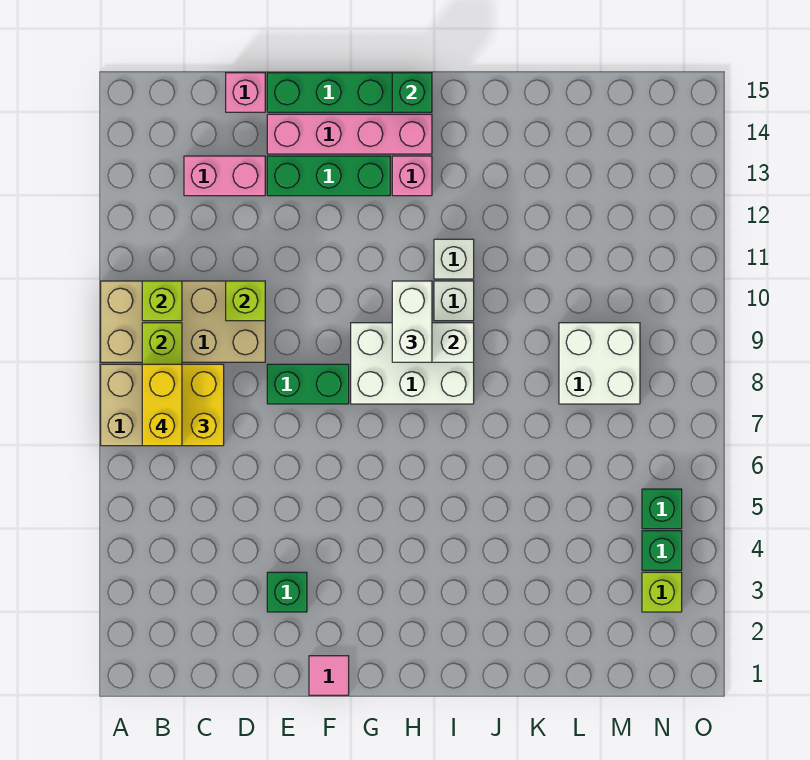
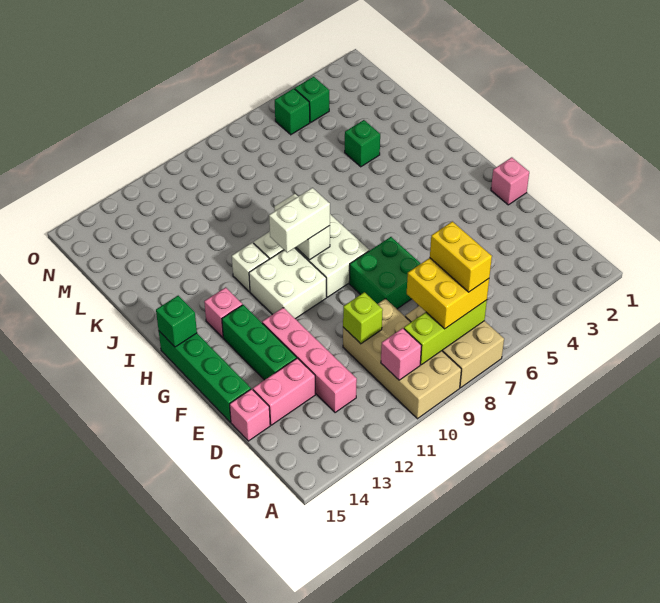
yellow brick B7:B8 level 4 -> yellow brick B7:C7 level 4
lime brick B10 level 2 -> pink brick B10 level 2
pink brick C13:D13 level 1 -> pink brick D13:D14 level 1
green brick E3 level 1 -> green brick K4 level 1
green brick E8:F8 level 1 -> green brick E7:F8 level 1
pink brick E14:H14 level 1 -> pink brick C12:F12 level 1
pink tile F1 level 1 -> pink brick F1 level 1
white brick L8:M9 level 1 -> white brick G10:H11 level 1
lime brick N3 level 1 -> none

